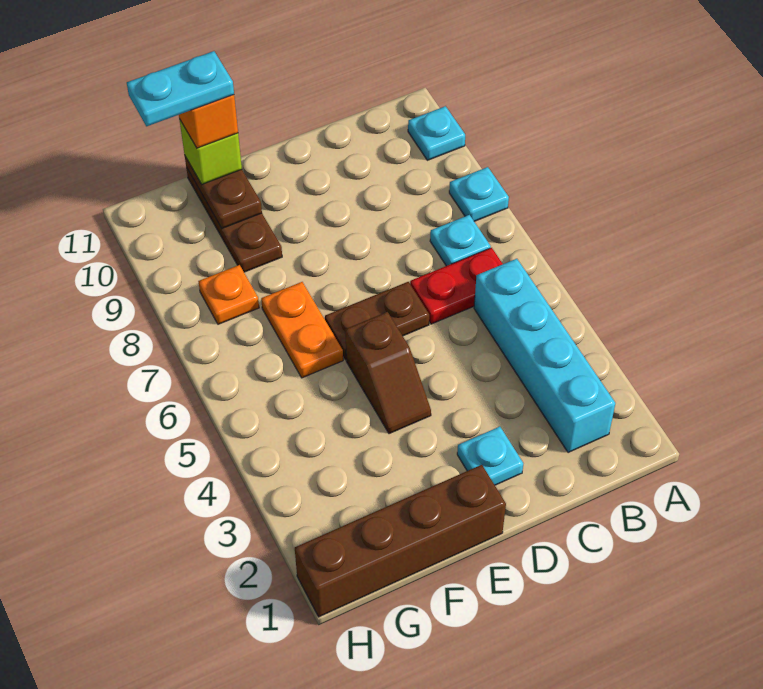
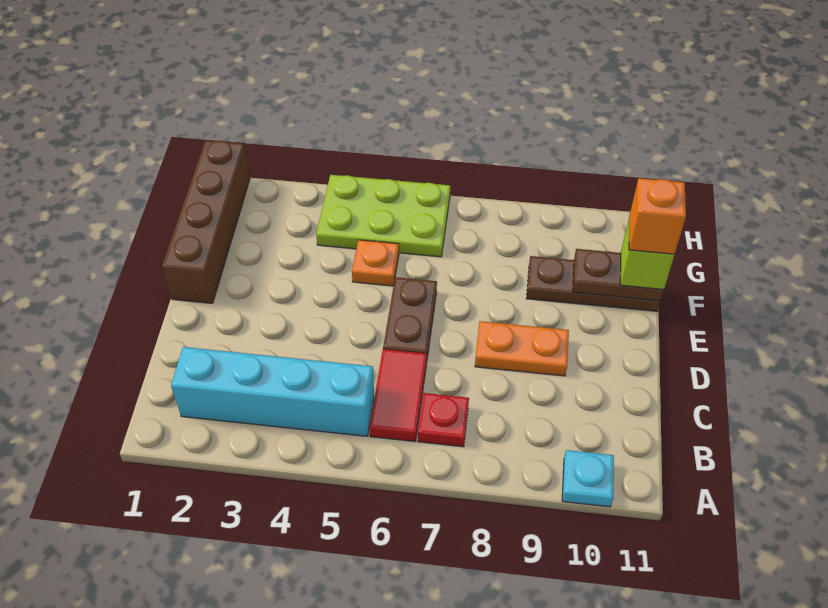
cyan plate A8 level 1 -> none
red plate B6:C6 level 1 -> red tile B6:C6 level 1
cyan plate B7 level 1 -> red plate B7 level 1
cyan plate D2 level 1 -> none
brown slope E4:E5 level 1 top 5 -> none
orange plate F6:F7 level 1 -> orange plate D8:D9 level 1
cyan plate F11:G11 level 5 -> none
none -> lime plate G4:H6 level 1
orange plate G8 level 1 -> orange plate F5 level 1

